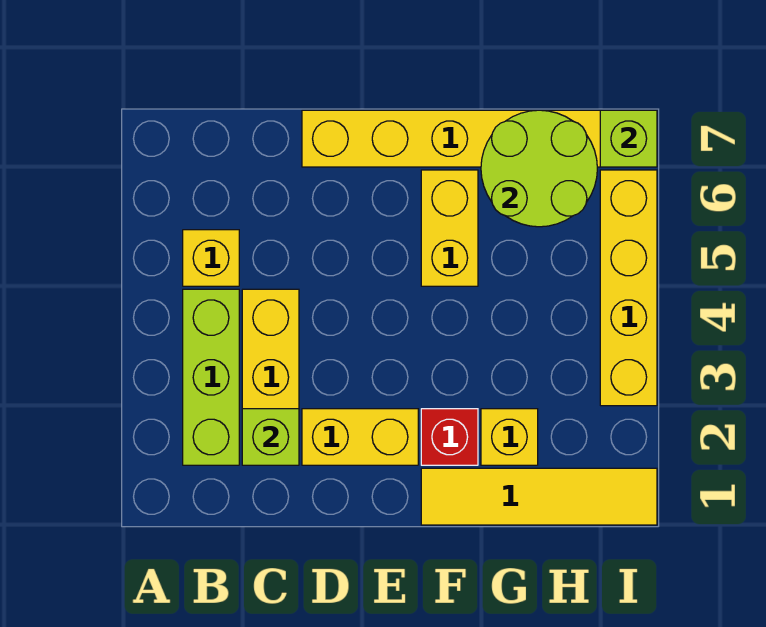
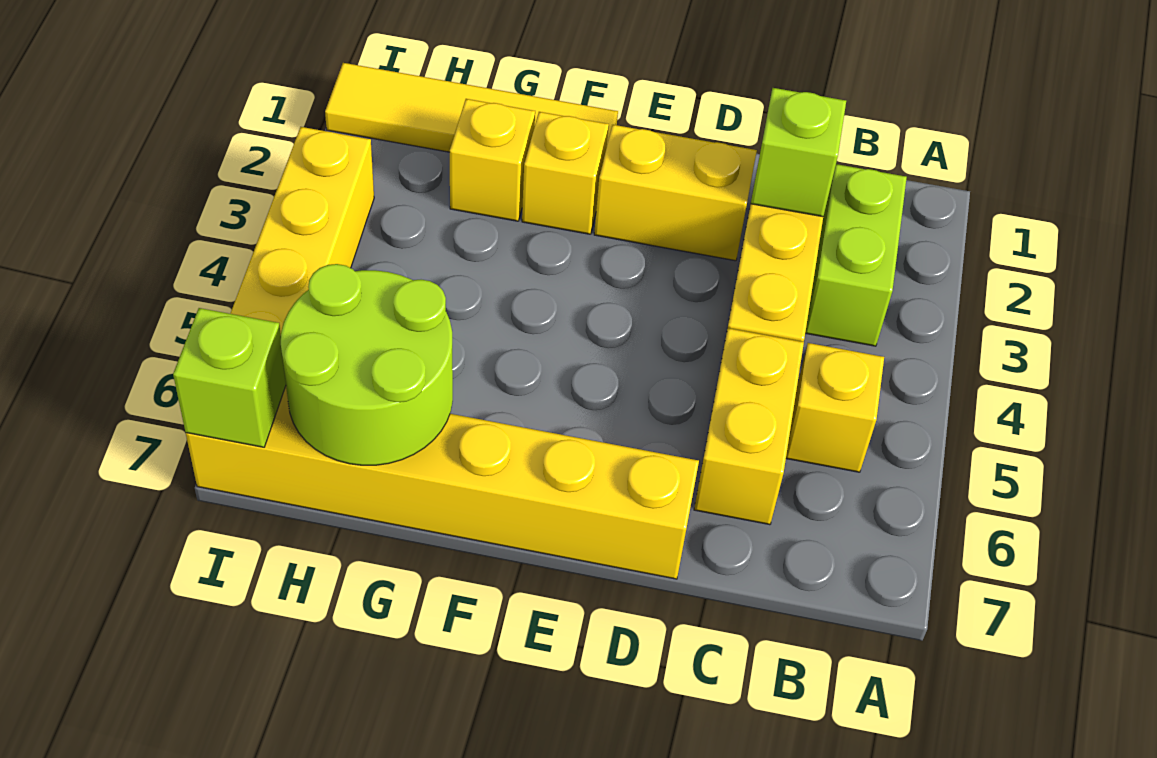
lime brick B2:B4 level 1 -> lime brick B2:B3 level 1
red brick F2 level 1 -> yellow brick F2 level 1
yellow brick F5:F6 level 1 -> yellow brick C5:C6 level 1

